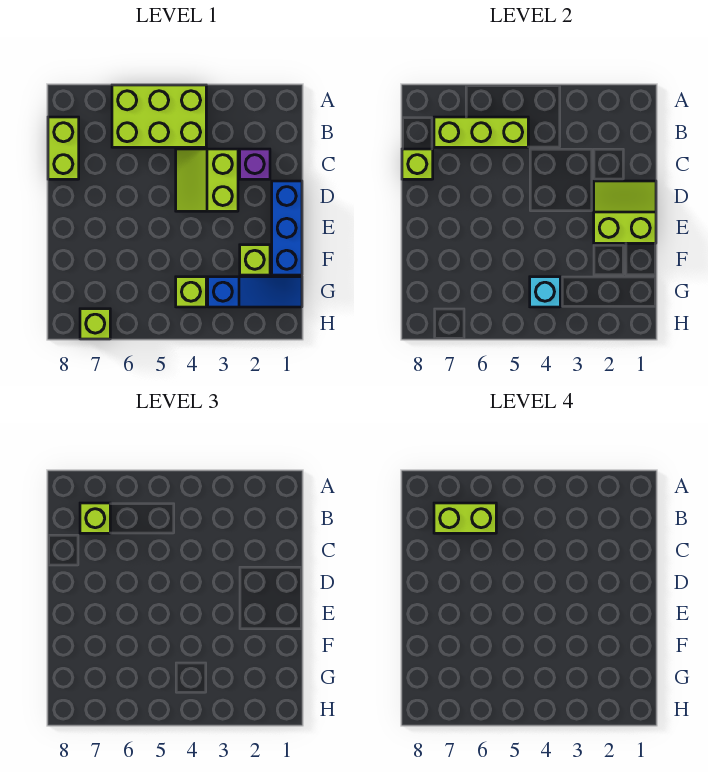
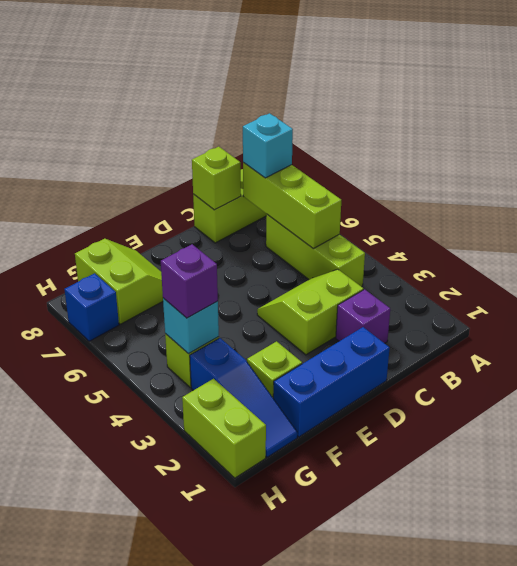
lime brick A4:B6 level 1 -> lime brick B4:B6 level 1
lime brick B6:B7 level 4 -> lime brick H1:H2 level 1
lime brick B7 level 3 -> cyan brick B7 level 3
lime slope D1:E2 level 2 top E -> lime slope F7:G8 level 1 top G
none -> purple brick G4 level 3
lime brick H7 level 1 -> blue brick H7 level 1

